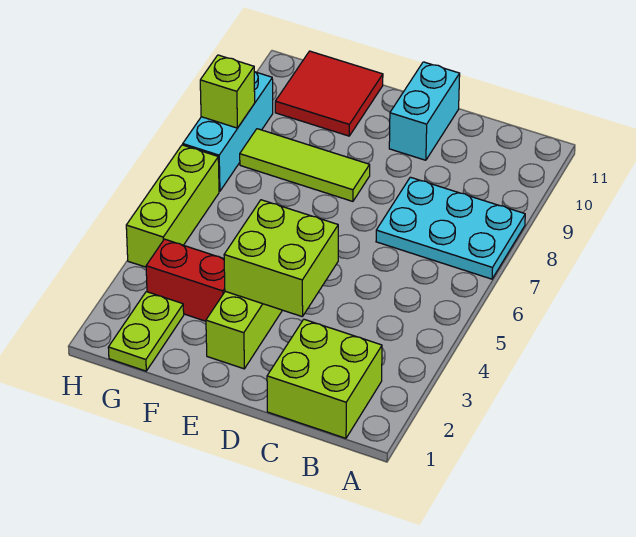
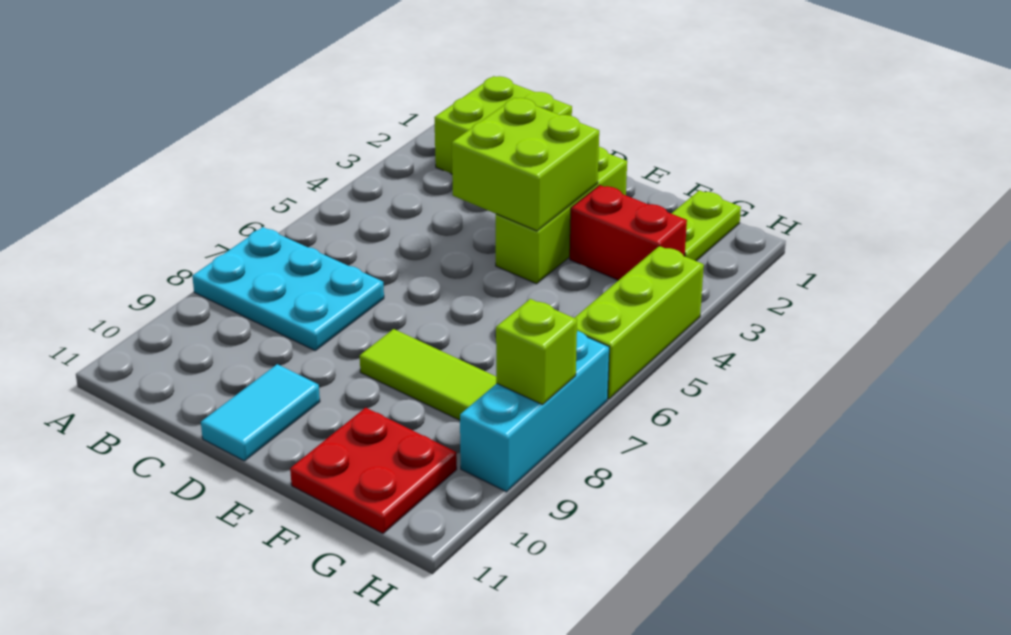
cyan brick D10:D11 level 1 -> cyan tile D10:D11 level 1
red tile F10:G11 level 1 -> red plate F10:G11 level 1

